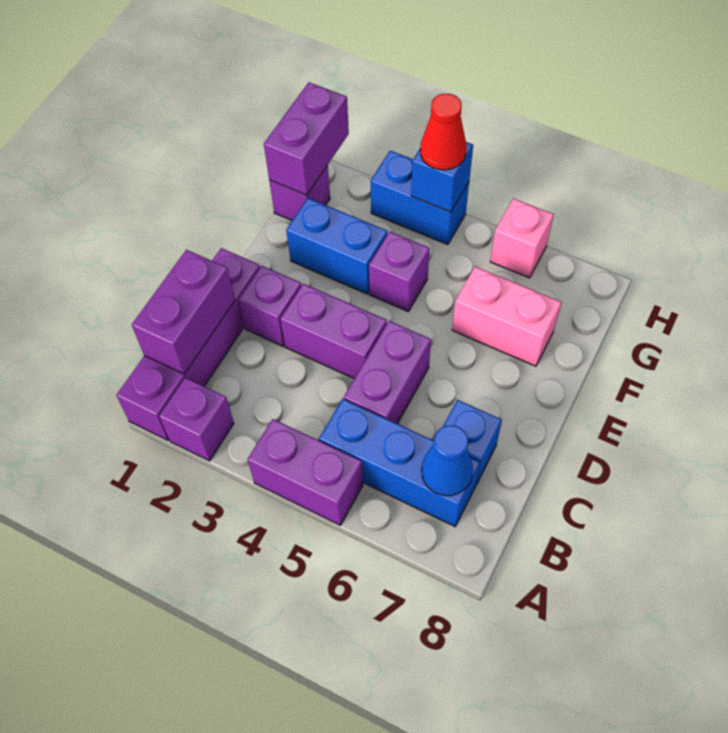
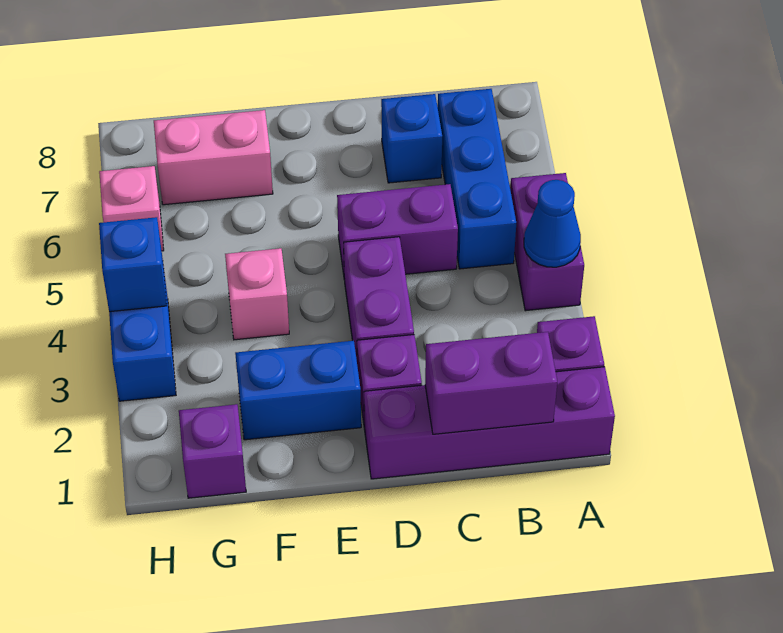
blue cone B7 level 2 -> blue cone A4 level 2
blue brick F2:F3 level 1 -> blue brick E2:F2 level 1
purple brick F4 level 1 -> pink brick F4 level 1
pink brick F6:F7 level 1 -> pink brick F7:G7 level 1
purple brick G1:H1 level 2 -> none
red cone H4 level 3 -> none

